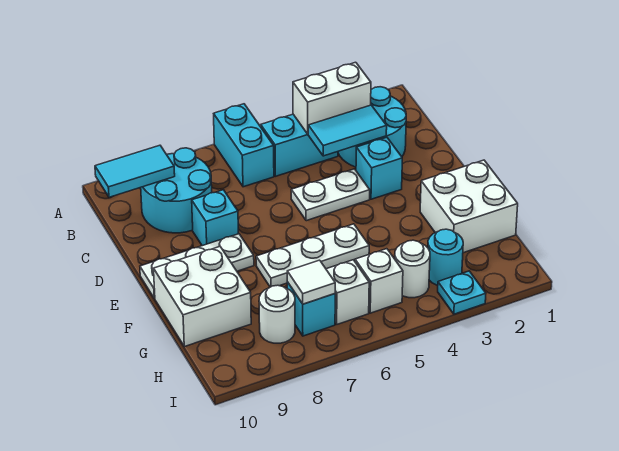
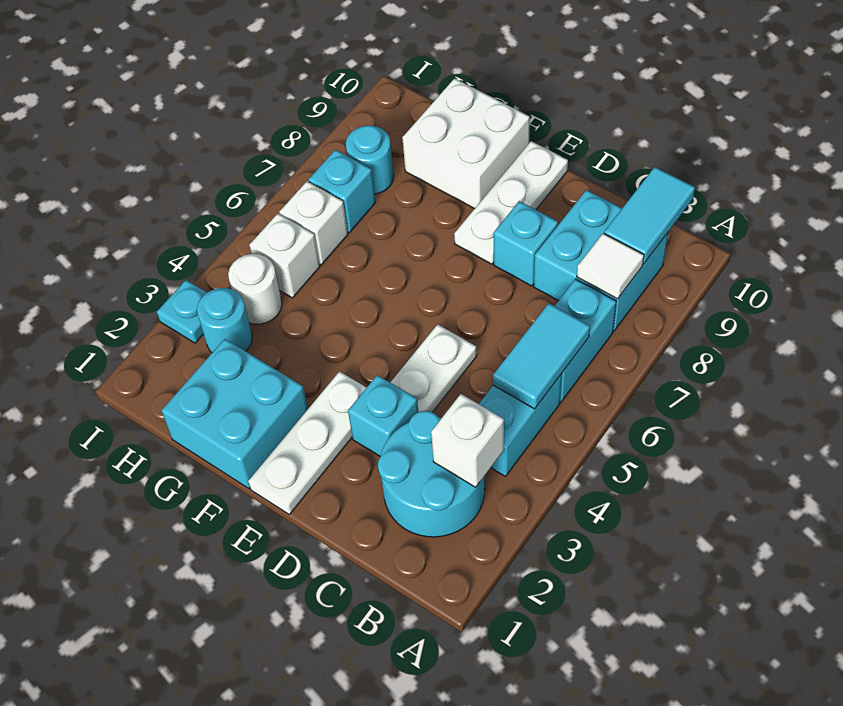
cyan brick A6:B6 level 1 -> cyan brick B6:B7 level 1
white brick B3:B4 level 2 -> white brick B3 level 2
cyan round brick B8:C9 level 1 -> cyan brick B8:C9 level 1
cyan tile C3:C4 level 2 -> cyan tile B5:B6 level 2
white brick F1:G2 level 1 -> cyan brick F1:G2 level 1
white plate F5:F7 level 1 -> white plate E1:E3 level 1
white tile H7 level 2 -> white tile B8 level 2
white round brick H8 level 1 -> cyan round brick H8 level 1

